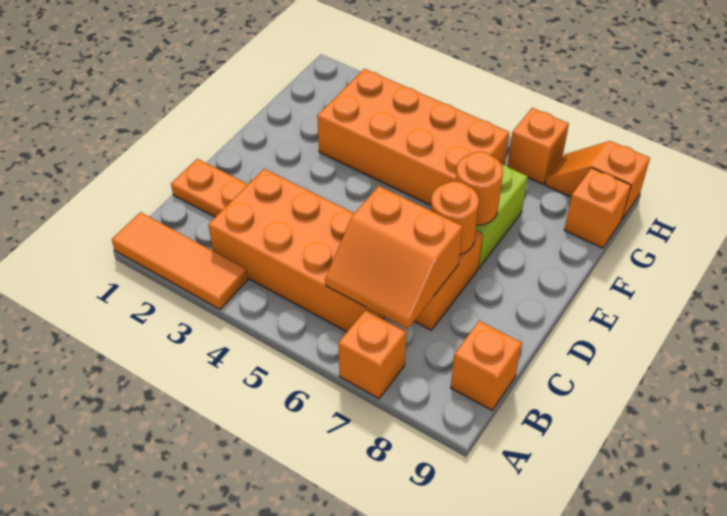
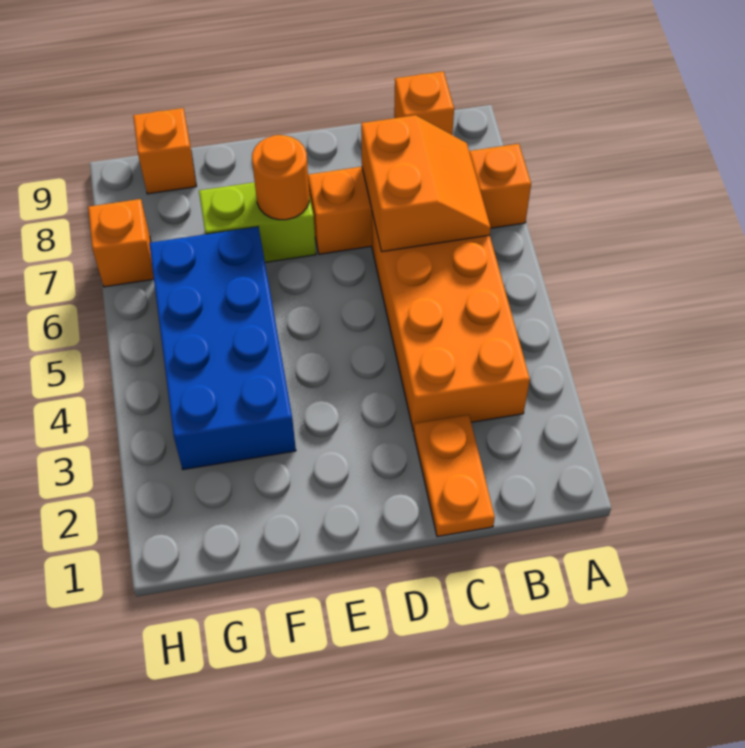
orange tile A1:A3 level 1 -> none
orange round brick D7 level 2 -> none
orange brick F3:G6 level 1 -> blue brick F3:G6 level 1
orange slope H8:H9 level 1 top 9 -> none

